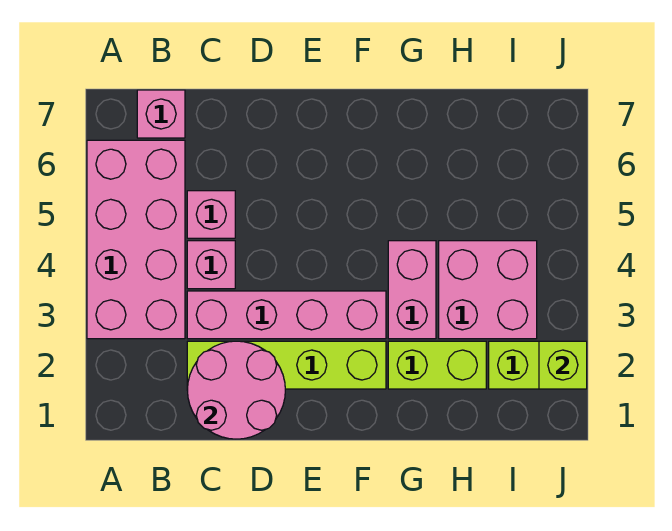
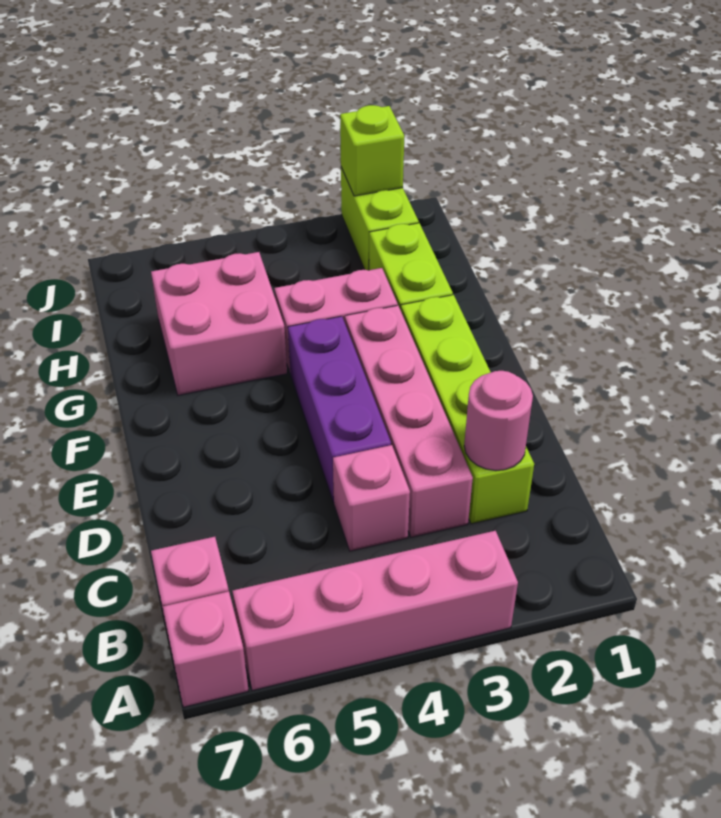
pink brick A3:B6 level 1 -> pink brick A3:A6 level 1
pink round brick C1:D2 level 2 -> pink round brick C2 level 2
pink brick C5 level 1 -> pink brick A7 level 1
none -> purple brick D4:F4 level 1
pink brick H3:I4 level 1 -> pink brick G5:H6 level 1

